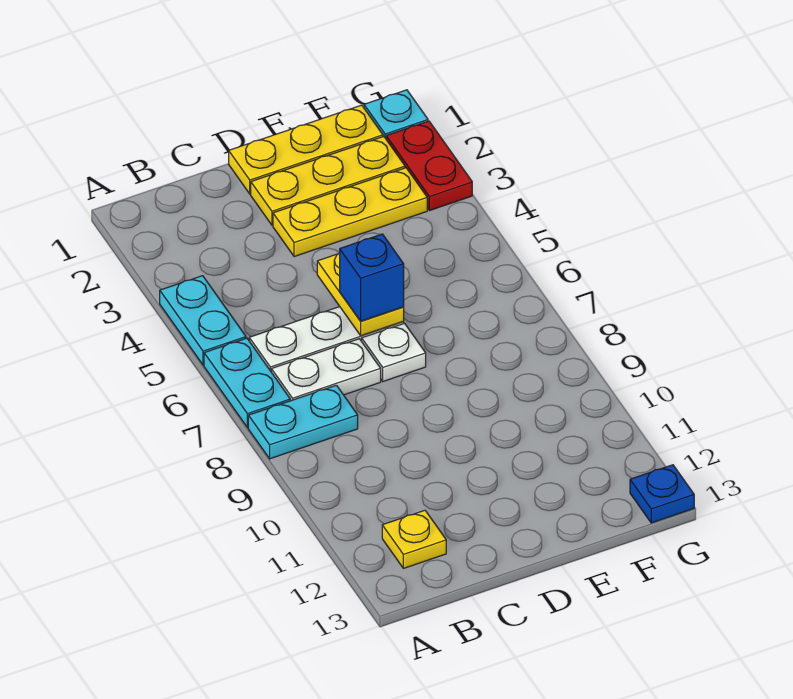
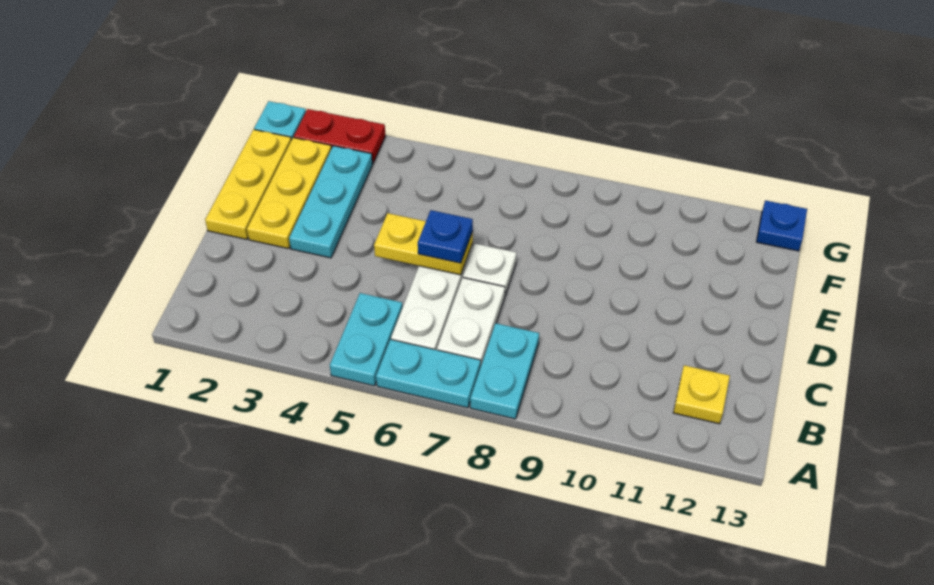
cyan plate A4:A5 level 1 -> cyan plate A5:B5 level 1
yellow plate D3:F3 level 1 -> cyan plate D3:F3 level 1
blue brick D6 level 3 -> blue plate D6 level 3

